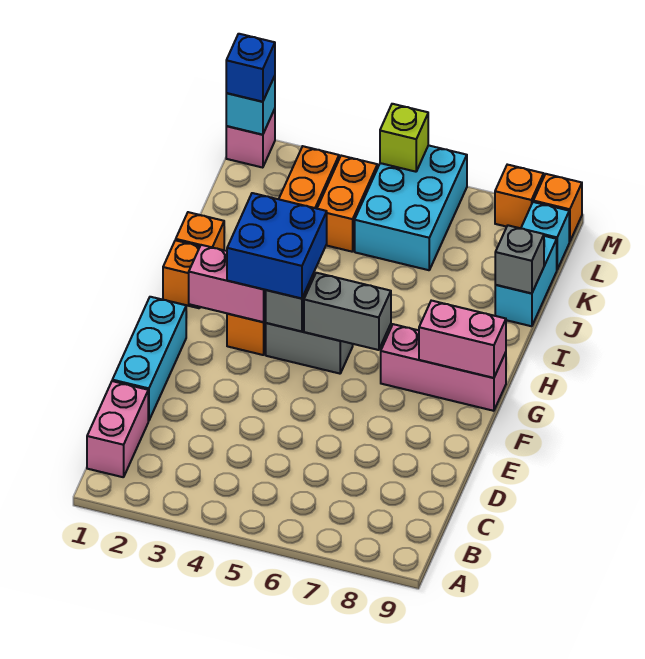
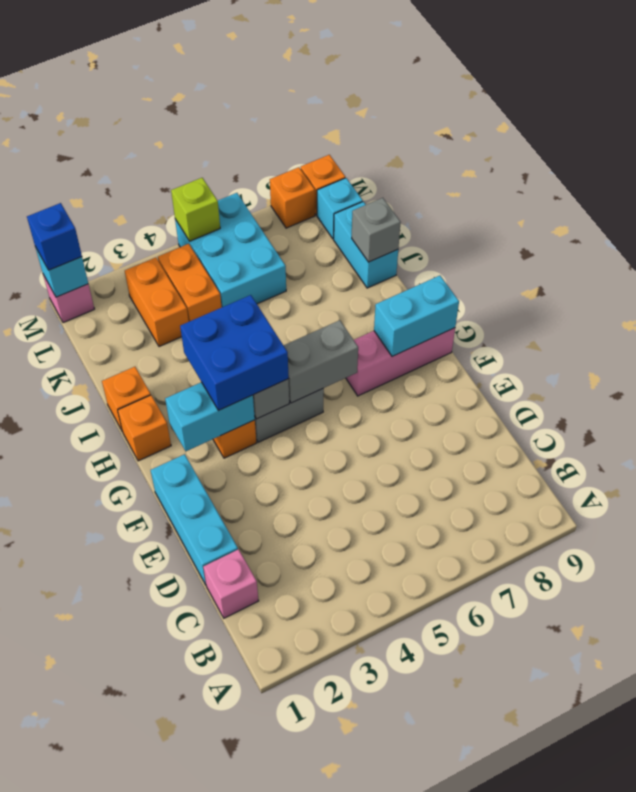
pink brick B1:C1 level 1 -> pink brick C1 level 1
pink brick G2:G3 level 2 -> cyan brick G2:G3 level 2
pink brick G8:G9 level 2 -> cyan brick G8:G9 level 2

